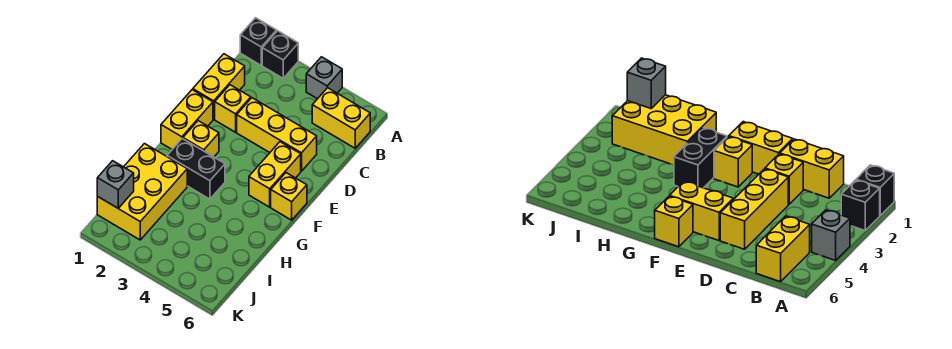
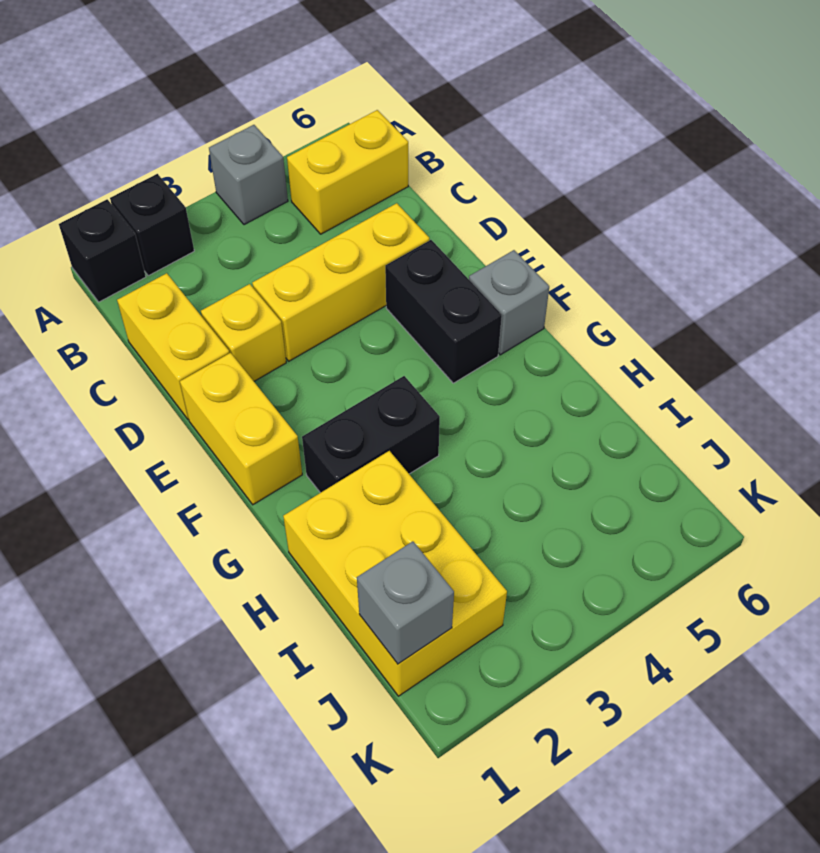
yellow brick E5:F5 level 1 -> black brick E5:F5 level 1
yellow brick F2 level 1 -> none
yellow brick F6 level 1 -> grey brick F6 level 1

